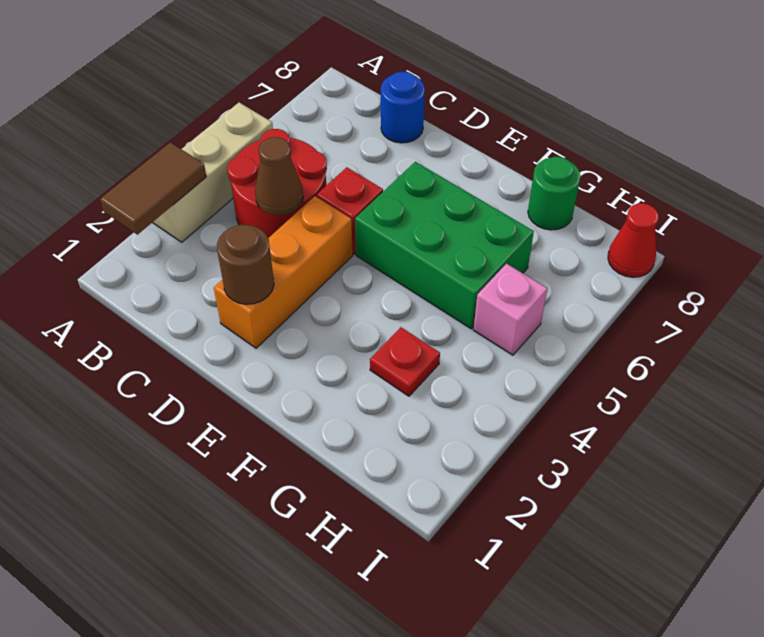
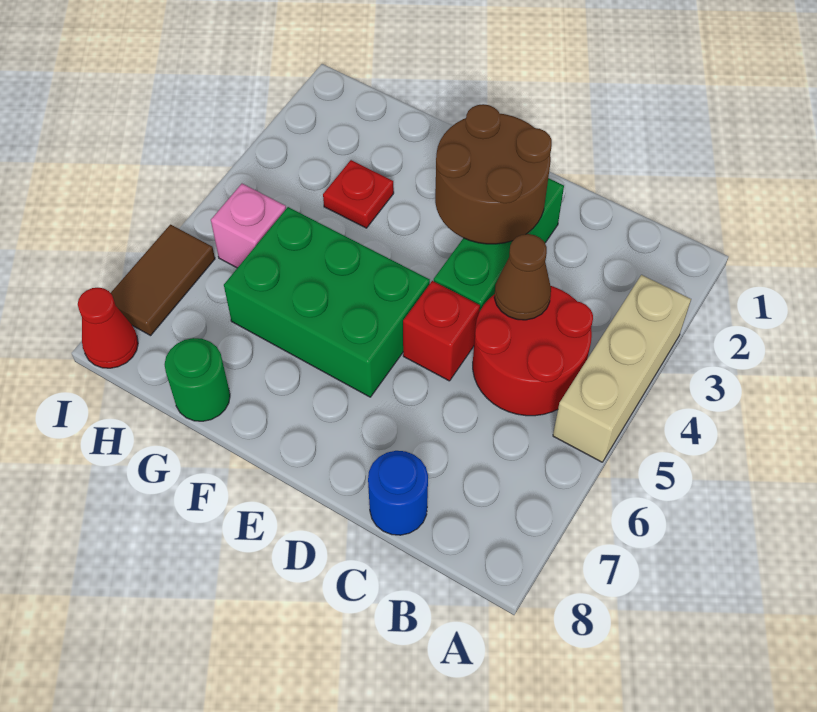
brown tile A2:A3 level 2 -> brown tile I6:I7 level 1
orange brick D2:D4 level 1 -> green brick D2:D4 level 1
brown round brick D2 level 2 -> brown round brick D2:E3 level 2

